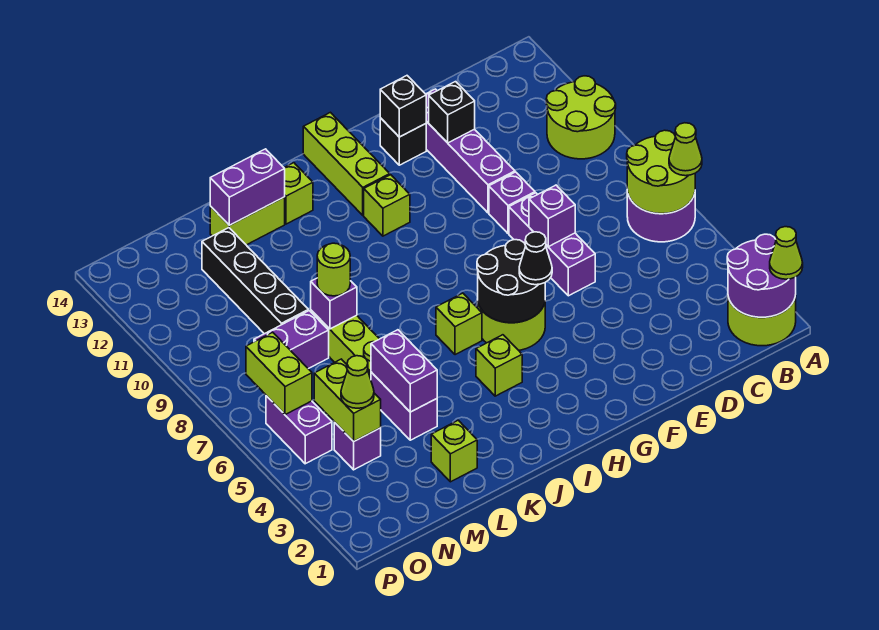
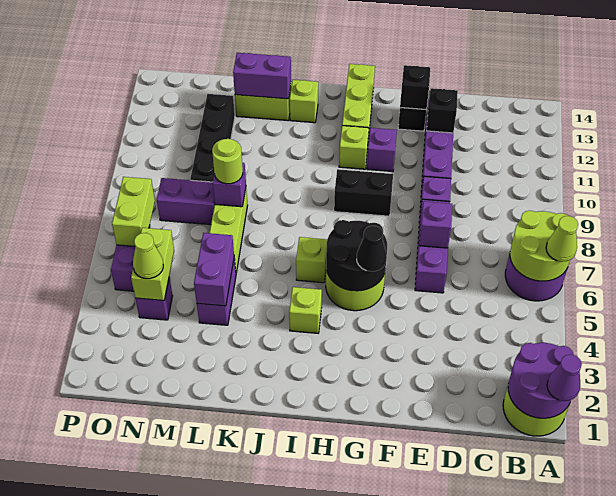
lime cone A1 level 3 -> purple cone A1 level 3
lime round brick A10:B11 level 1 -> none
none -> black brick G9:H9 level 1
none -> purple brick G11 level 1
lime brick L2 level 1 -> none

